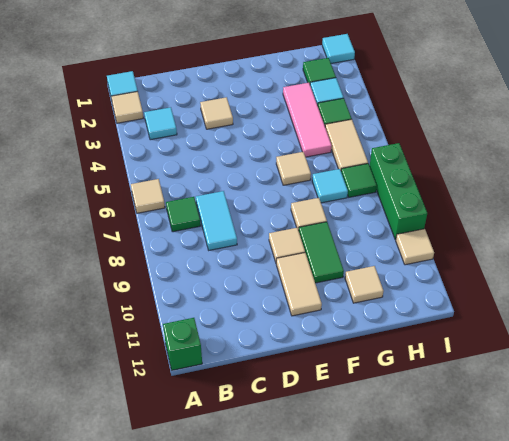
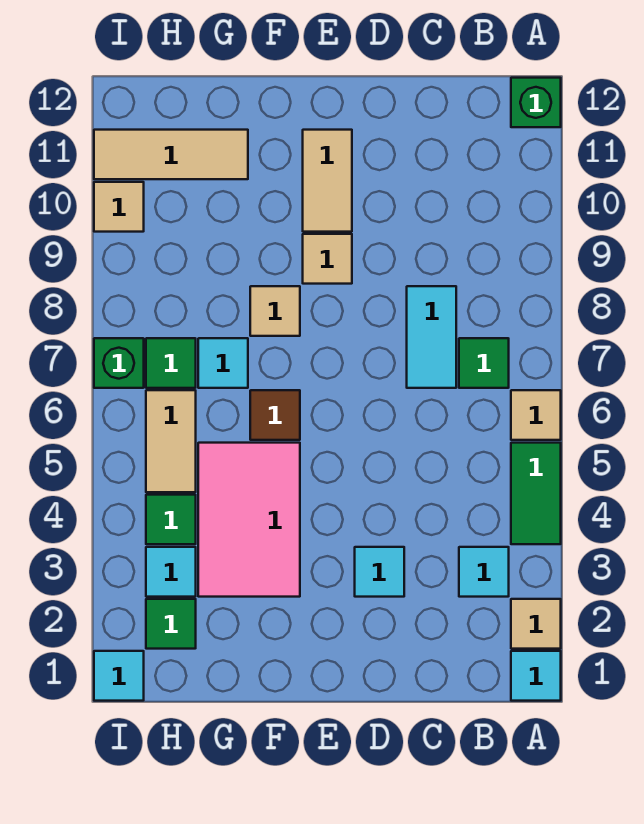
tan tile D3 level 1 -> cyan tile D3 level 1
tan tile F6 level 1 -> brown tile F6 level 1
green tile F9:F10 level 1 -> green tile A4:A5 level 1
pink tile G3:G5 level 1 -> pink tile F3:G5 level 1
tan tile G11 level 1 -> tan tile G11:I11 level 1
green brick I7:I9 level 1 -> green brick I7 level 1

